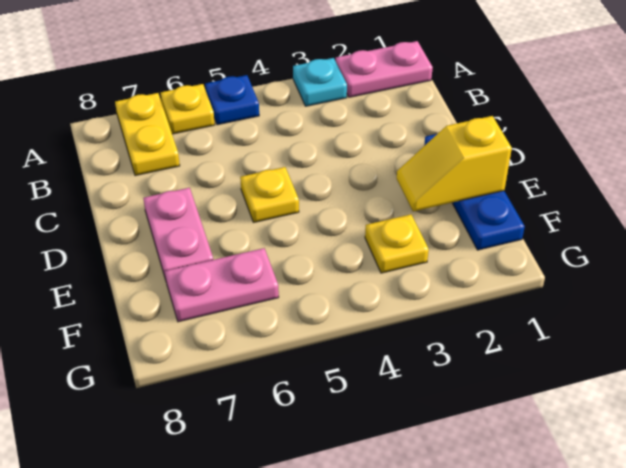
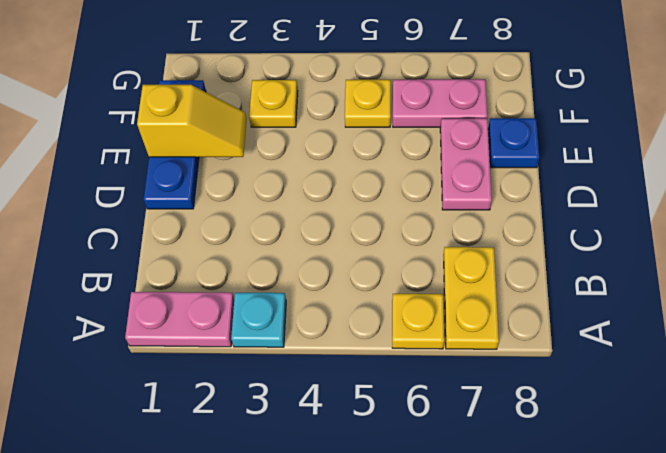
blue plate A5 level 1 -> blue plate E8 level 1
yellow plate D5 level 1 -> yellow plate F5 level 1

